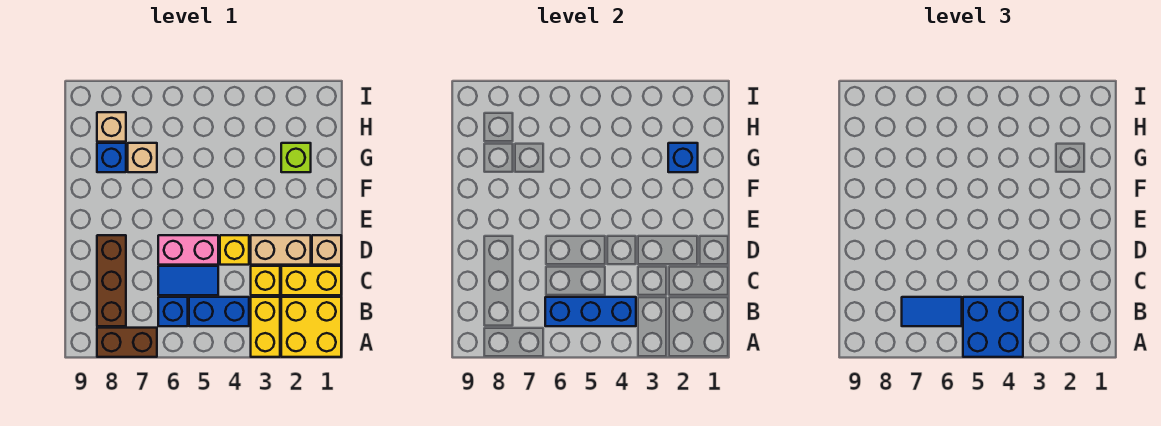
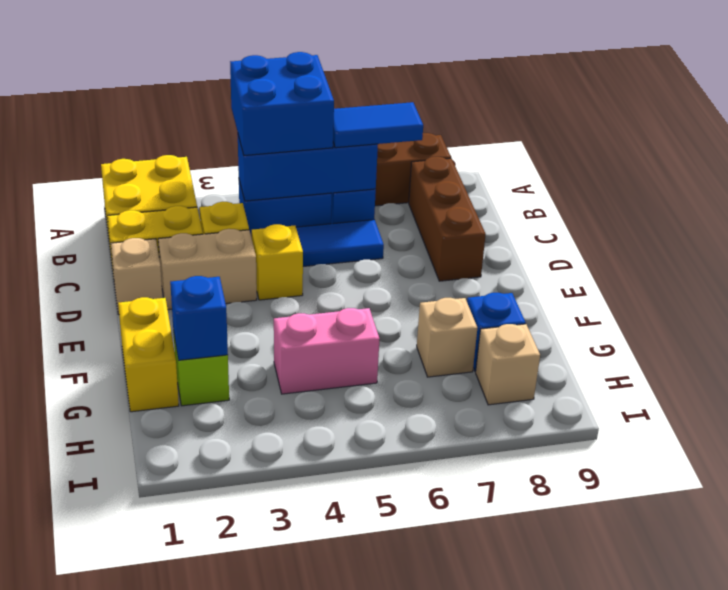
yellow brick A3:B3 level 1 -> yellow brick F1:G1 level 1
pink brick D5:D6 level 1 -> pink brick G4:G5 level 1

